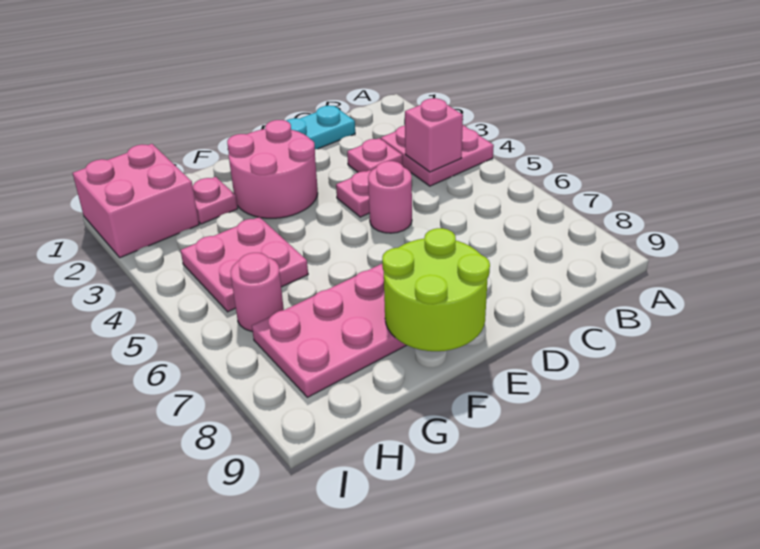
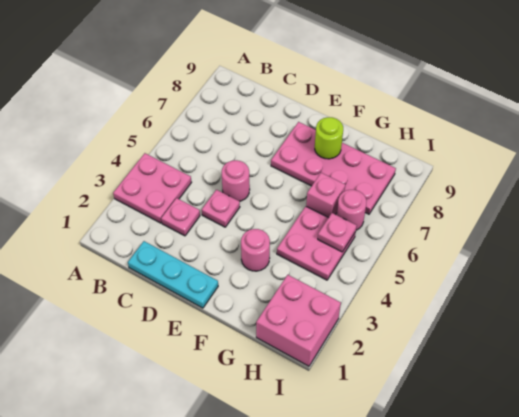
pink brick B4 level 2 -> pink brick G6 level 1
pink round brick E2:F3 level 1 -> pink round brick F3 level 1
lime round brick E8:F9 level 2 -> lime round brick F8 level 2
pink plate G2 level 1 -> pink plate H5 level 2

